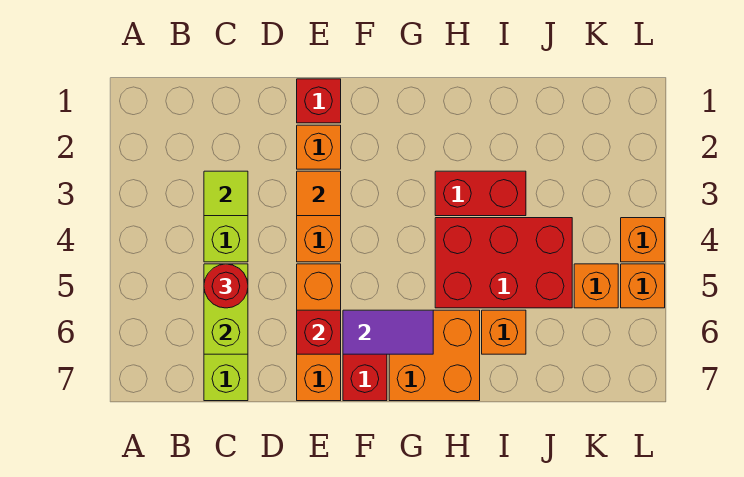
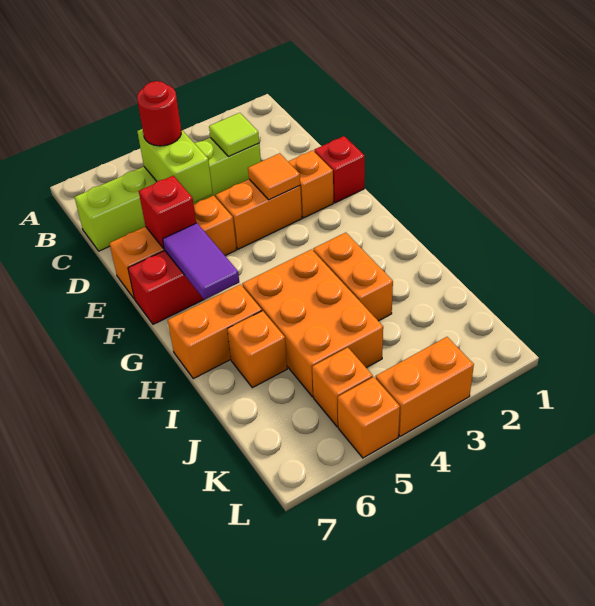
lime brick C5:C6 level 2 -> lime brick C5:D5 level 2
orange brick G6:H7 level 1 -> orange brick H6:H7 level 1
red brick H3:I3 level 1 -> orange brick H3:I3 level 1
red brick H4:J5 level 1 -> orange brick H4:J5 level 1
orange brick L4 level 1 -> orange brick L3:L4 level 1

